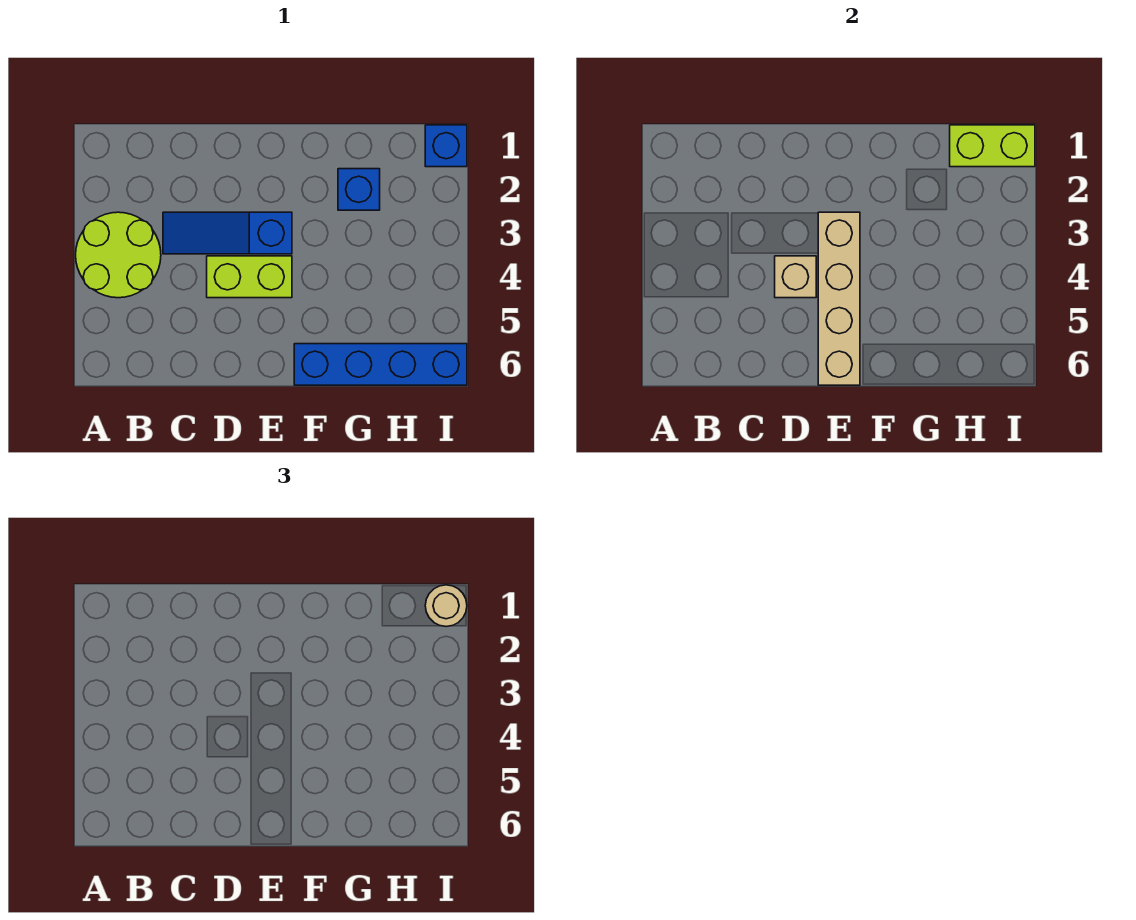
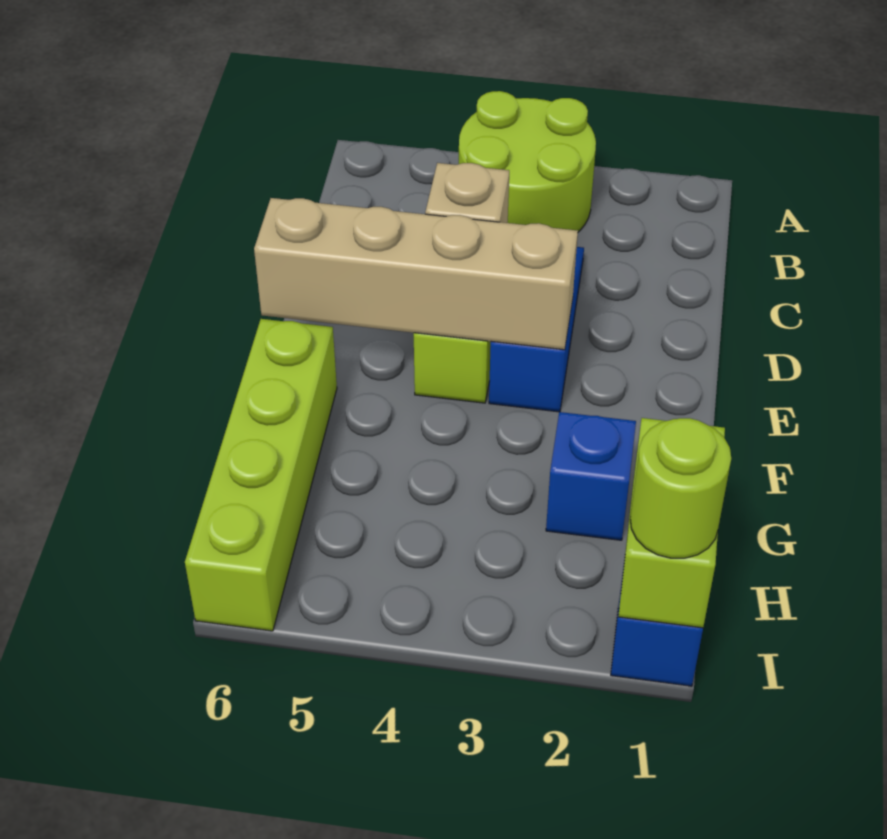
blue brick F6:I6 level 1 -> lime brick F6:I6 level 1
tan round brick I1 level 3 -> lime round brick I1 level 3

